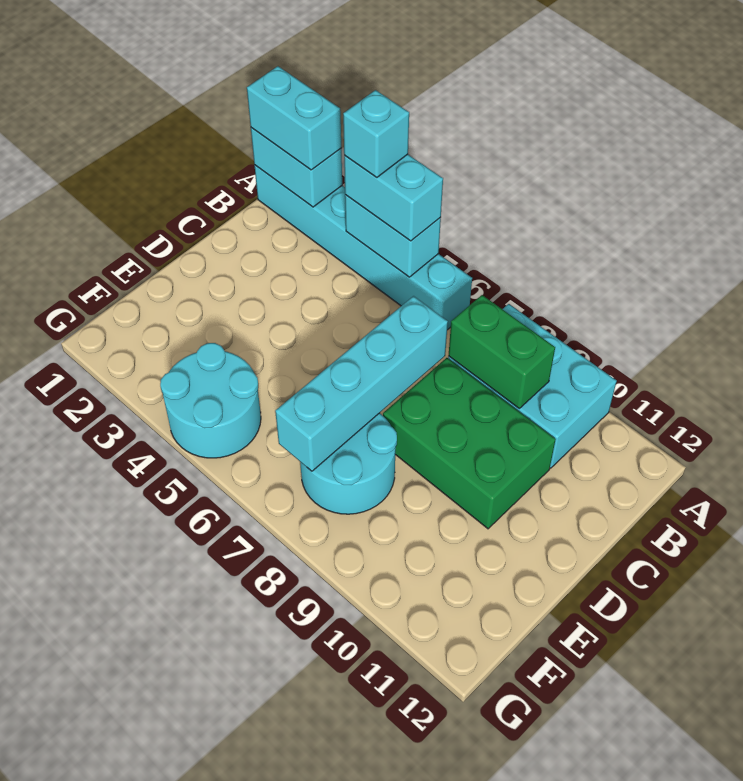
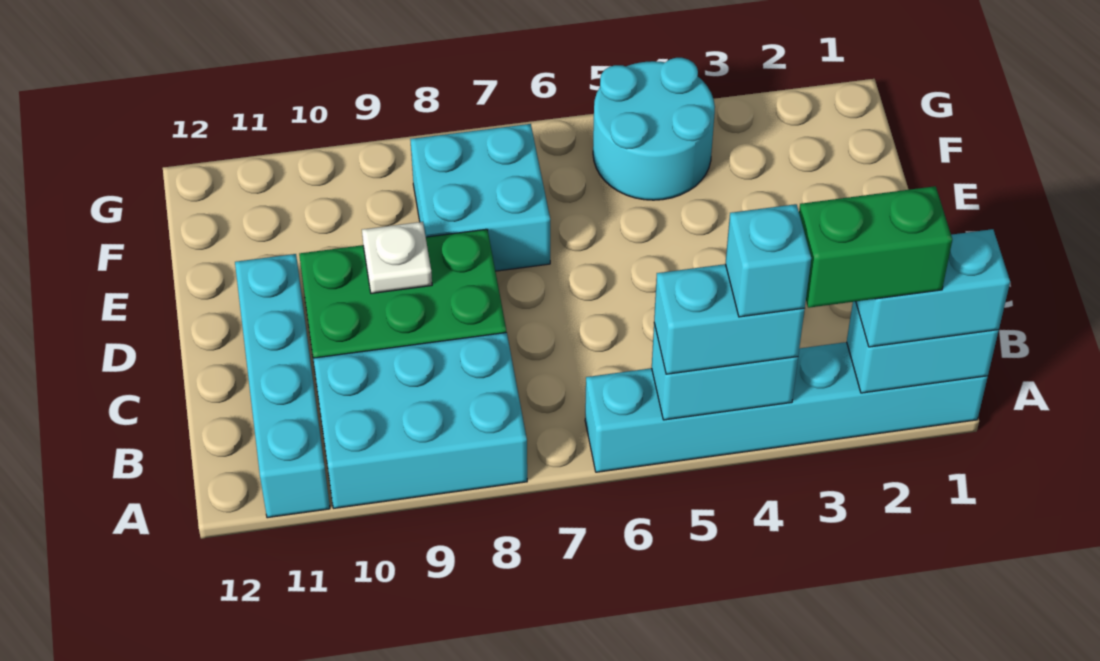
green brick B8:B9 level 2 -> green brick A2:A3 level 4
cyan brick C7:F7 level 2 -> cyan brick A11:D11 level 1
none -> white plate D9 level 2
cyan round brick E7:F8 level 1 -> cyan brick E7:F8 level 1

